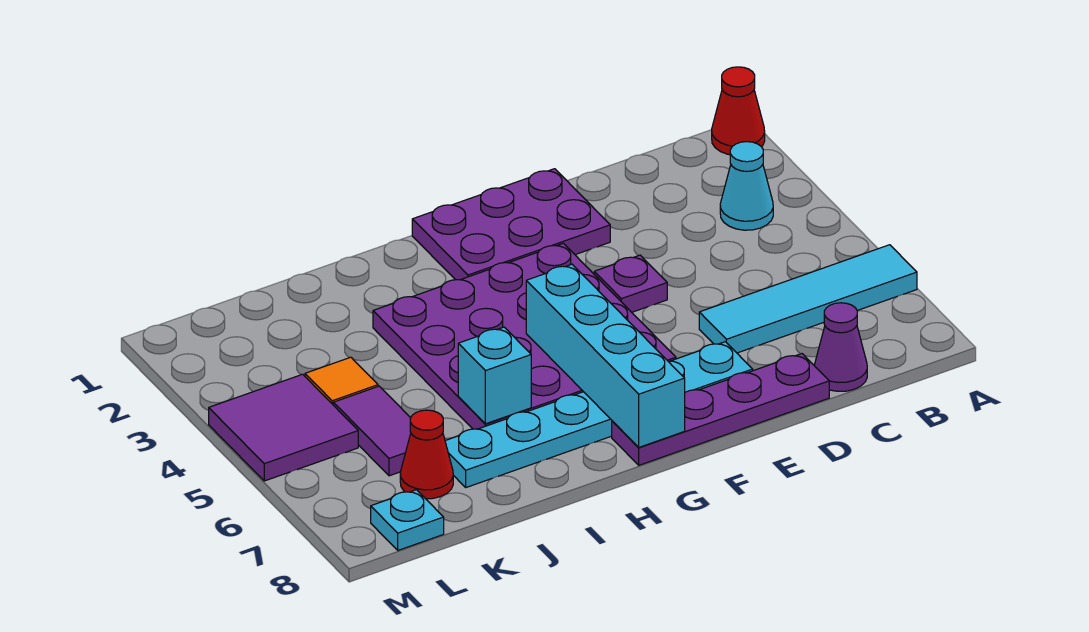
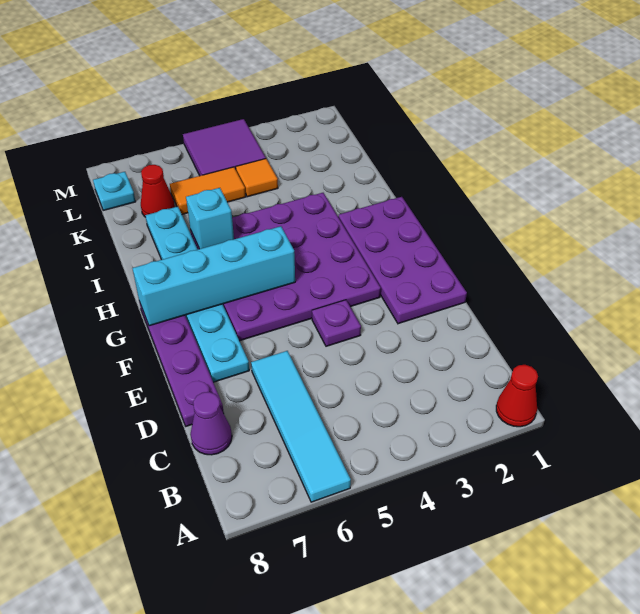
cyan cone B3 level 1 -> none
purple plate E1:G2 level 1 -> purple plate E1:H2 level 1
purple tile K5:K6 level 1 -> orange tile K5:K6 level 1

